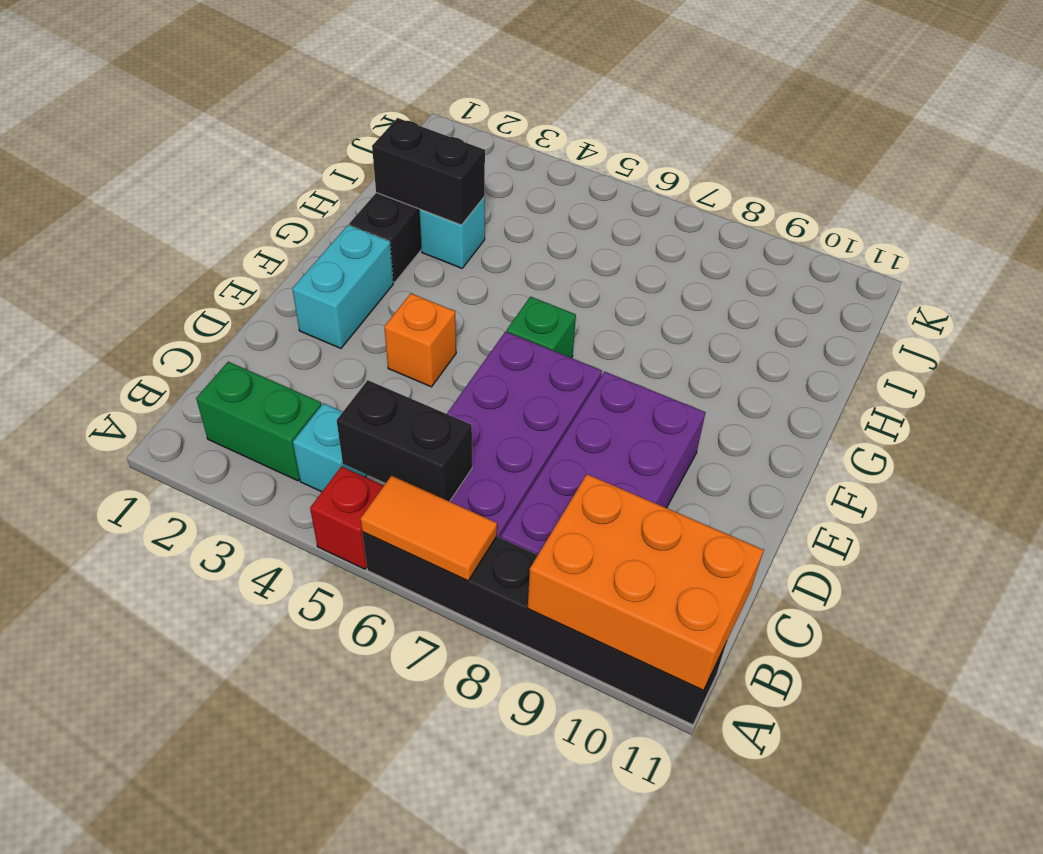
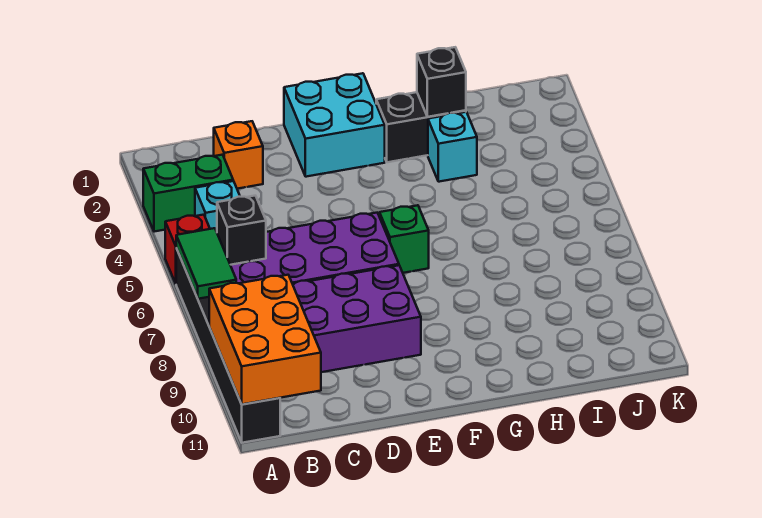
orange tile A6:A7 level 2 -> green tile A6:A7 level 2
green brick B2:B3 level 1 -> green brick A3:B3 level 1
black brick B5:B6 level 2 -> black brick B6 level 2
cyan brick E2:F2 level 1 -> cyan brick E1:F2 level 1
orange brick E4 level 1 -> orange brick C2 level 1
black brick H2:H3 level 2 -> black brick H2 level 2

